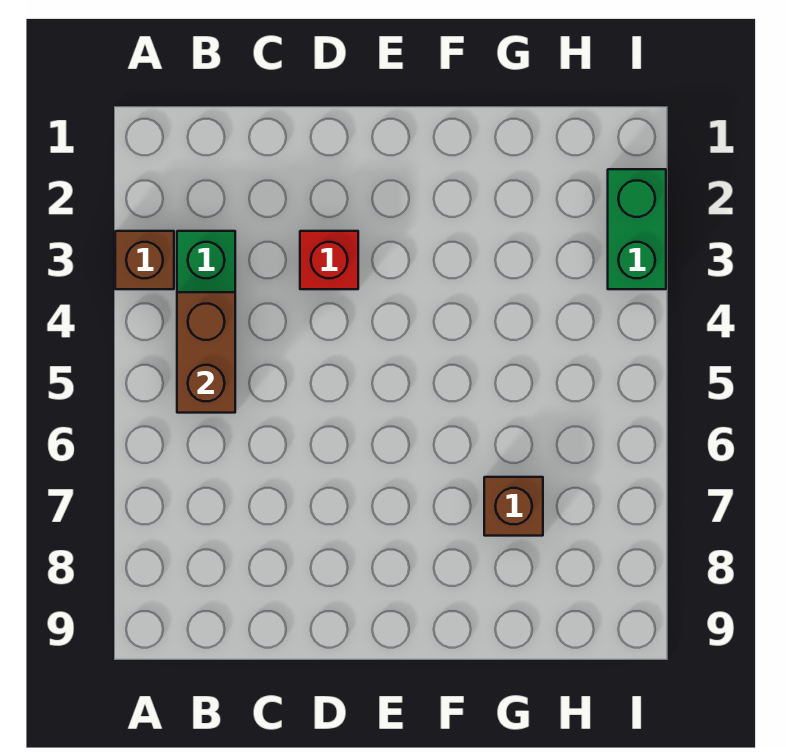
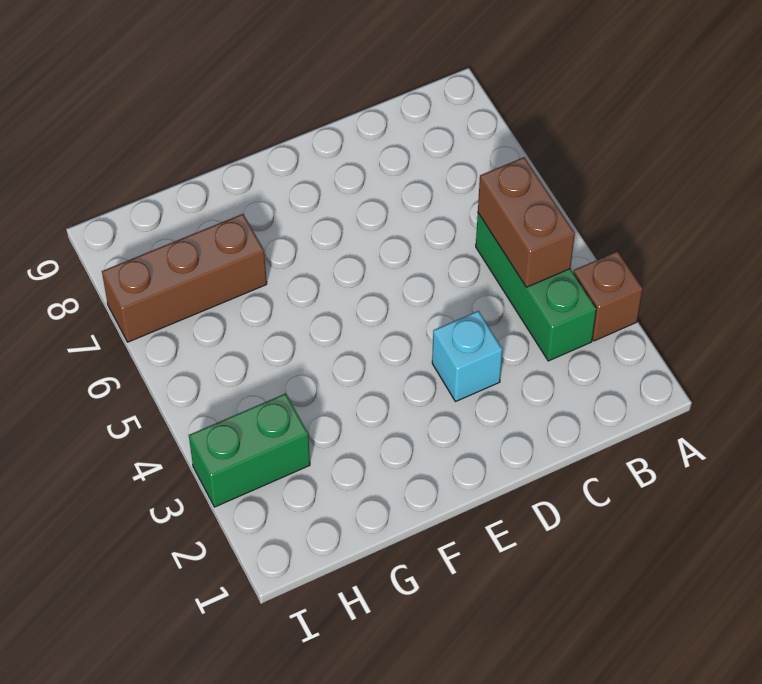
red brick D3 level 1 -> cyan brick D3 level 1
brown brick G7 level 1 -> brown brick G7:I7 level 1
green brick I2:I3 level 1 -> green brick H3:I3 level 1

